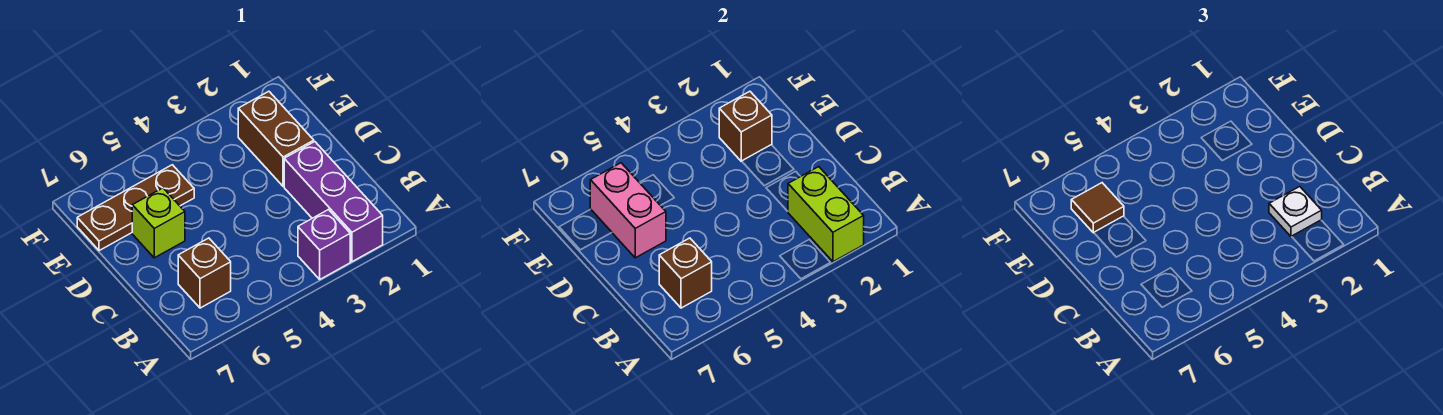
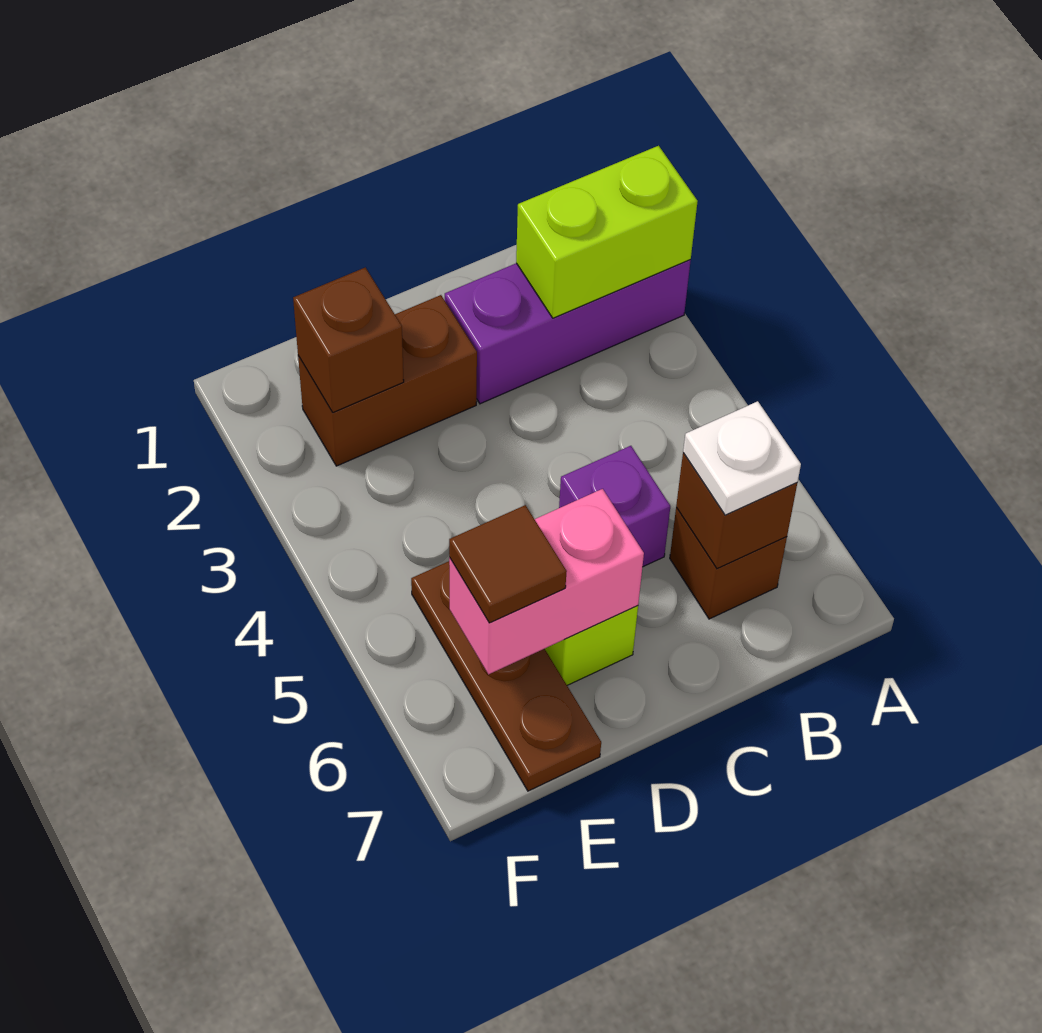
purple brick A3 level 1 -> purple brick C5 level 1
white plate B2 level 3 -> white plate B6 level 3

